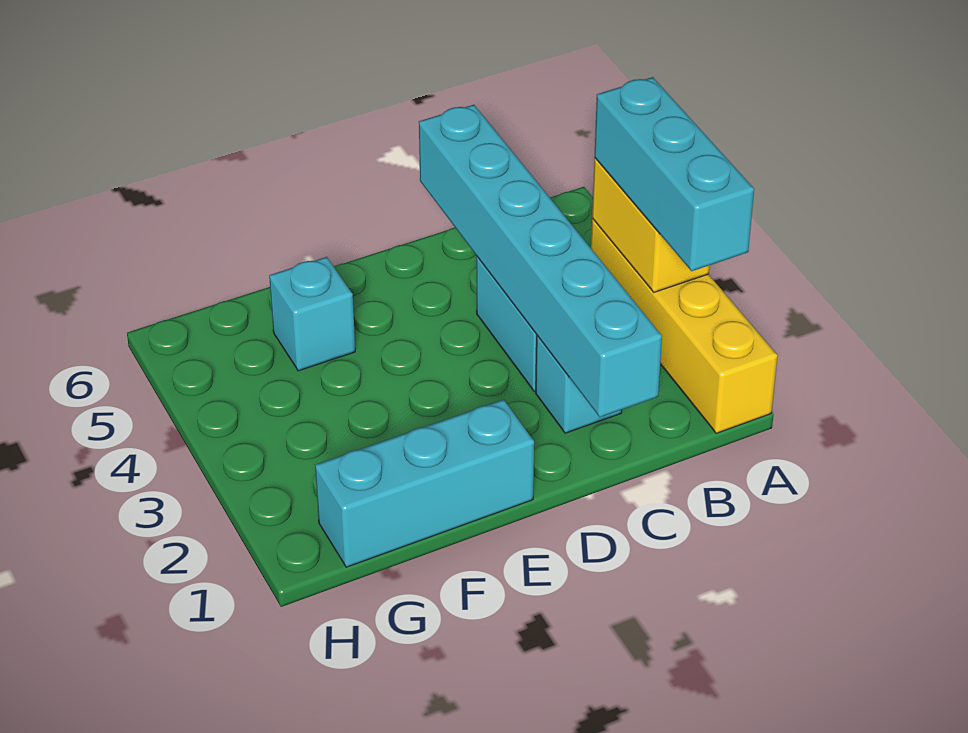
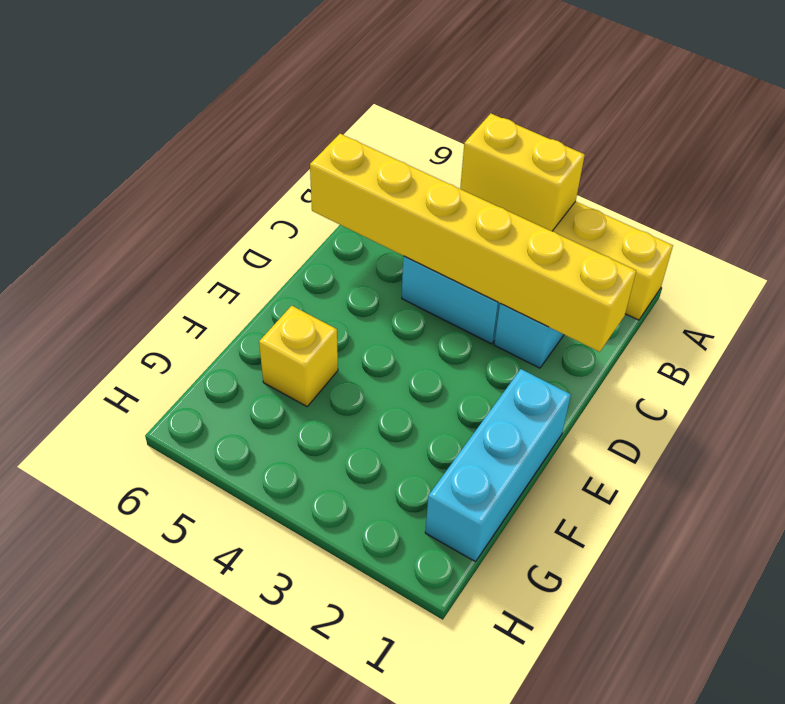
cyan brick A2:A4 level 3 -> none
cyan brick C1:C6 level 2 -> yellow brick C1:C6 level 2
cyan brick F5 level 1 -> yellow brick F5 level 1

